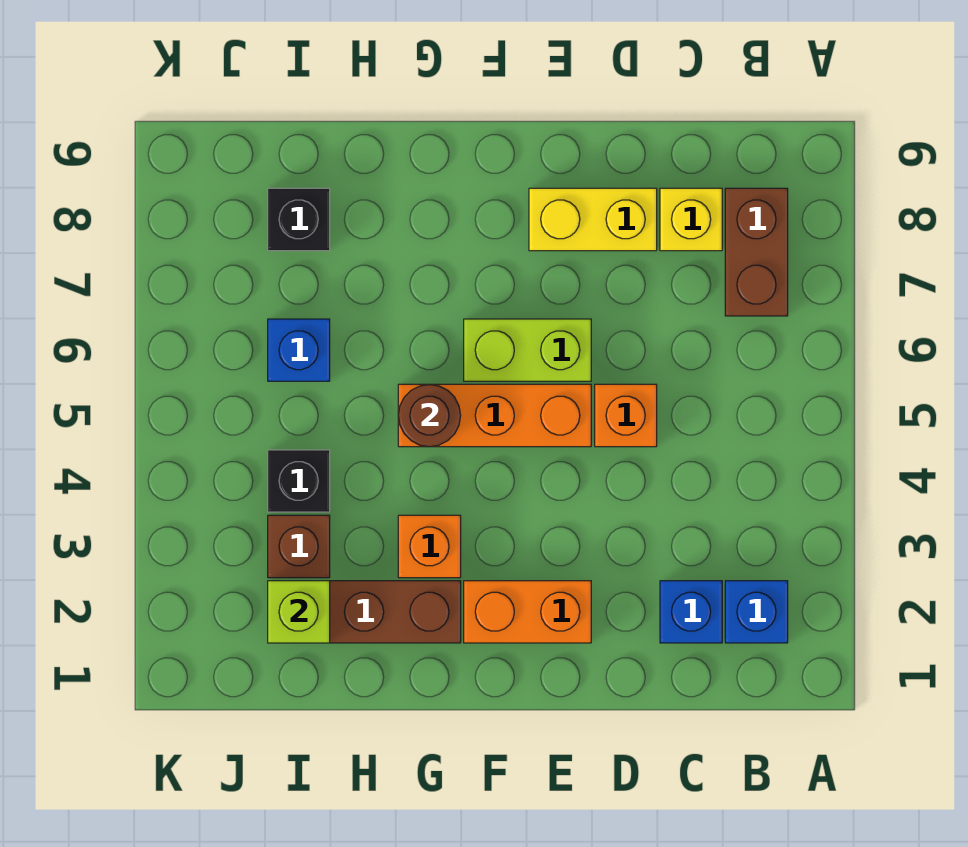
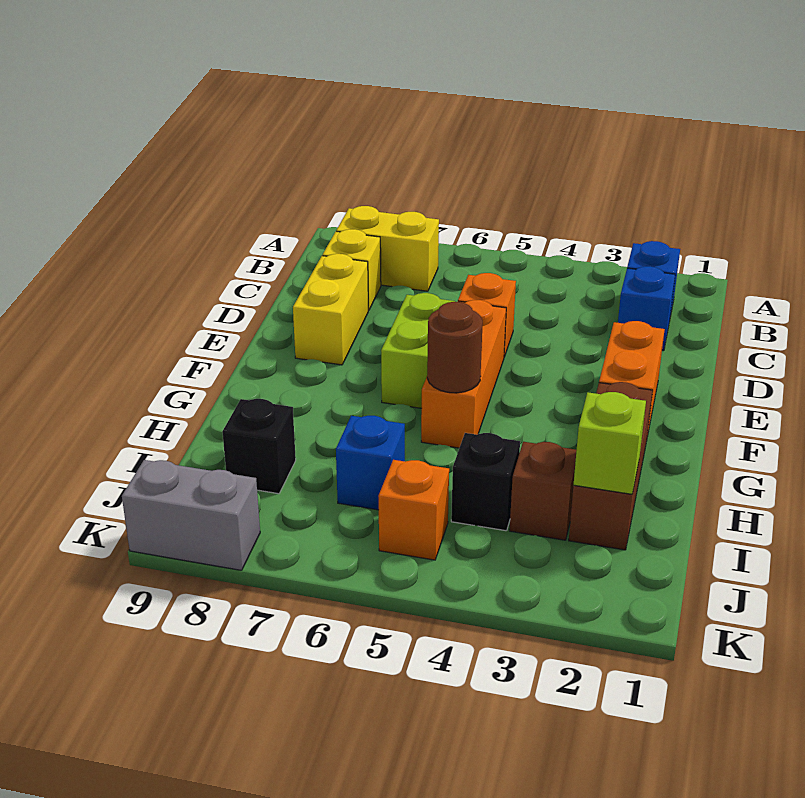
brown brick B7:B8 level 1 -> yellow brick B7:B8 level 1
orange brick G3 level 1 -> orange brick J5 level 1
none -> grey brick K8:K9 level 1

